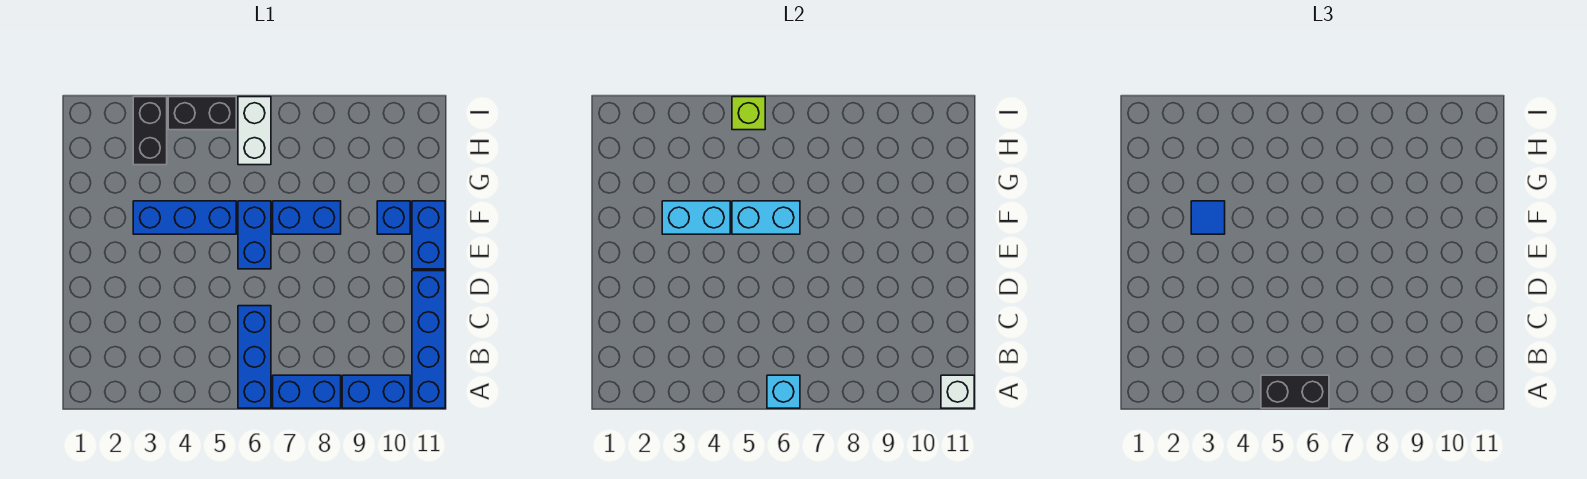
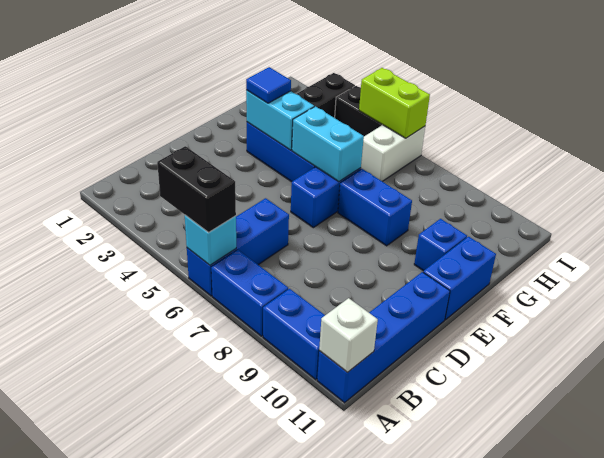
lime brick I5 level 2 -> lime brick I5:I6 level 2

